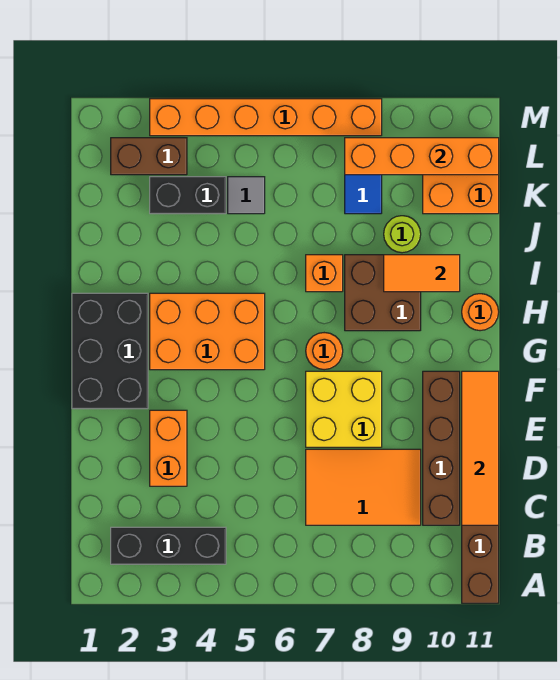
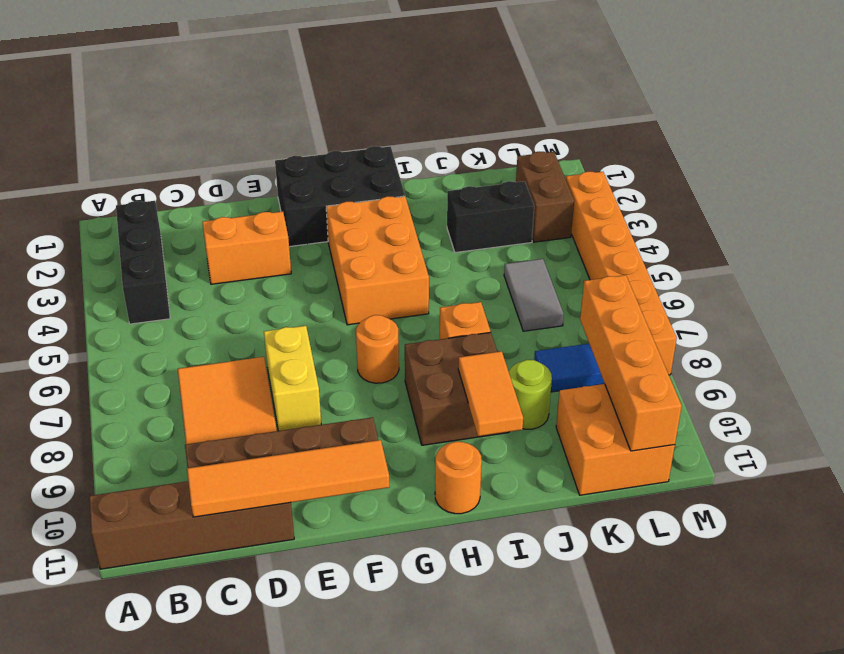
yellow brick E7:F8 level 1 -> yellow brick E7:E8 level 1
black brick K3:K4 level 1 -> black brick J3:K3 level 1
grey tile K5 level 1 -> grey tile K5:K6 level 1

